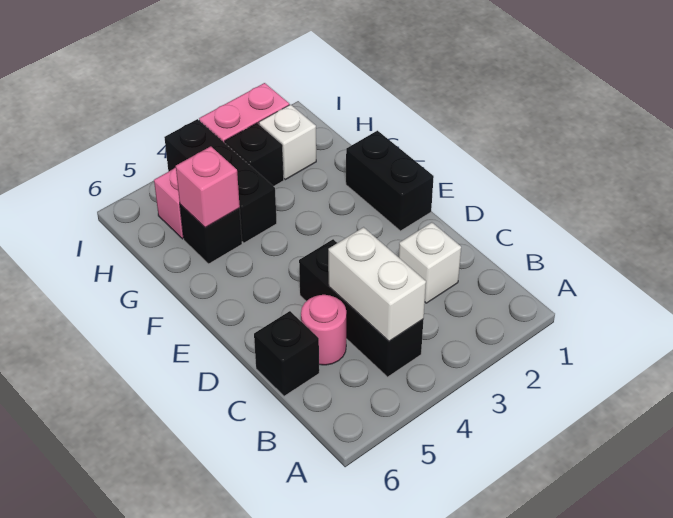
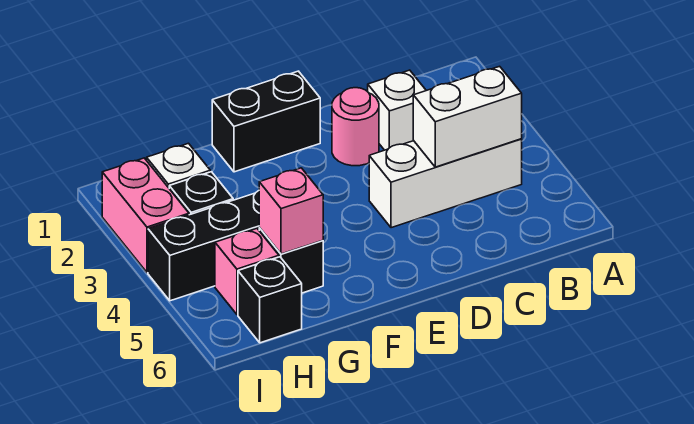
black brick B4:D4 level 1 -> white brick B4:D4 level 1
pink round brick C5 level 1 -> pink round brick D2 level 1
black brick C6 level 1 -> black brick H6 level 1

